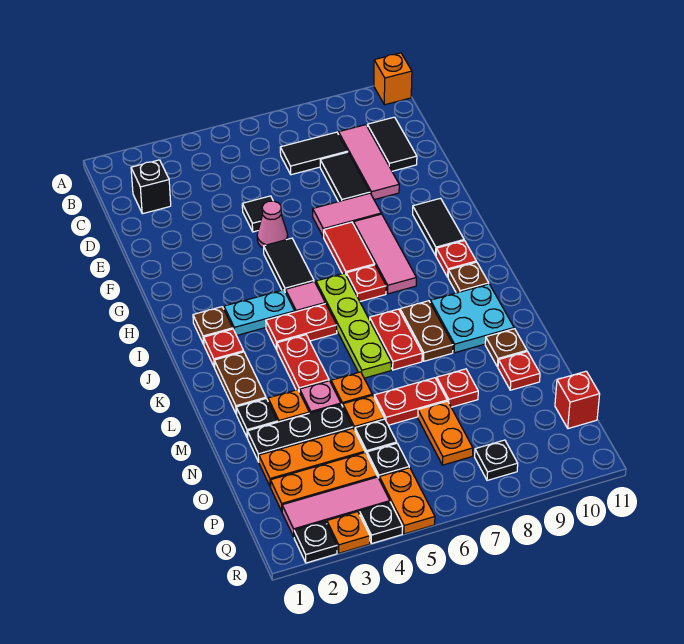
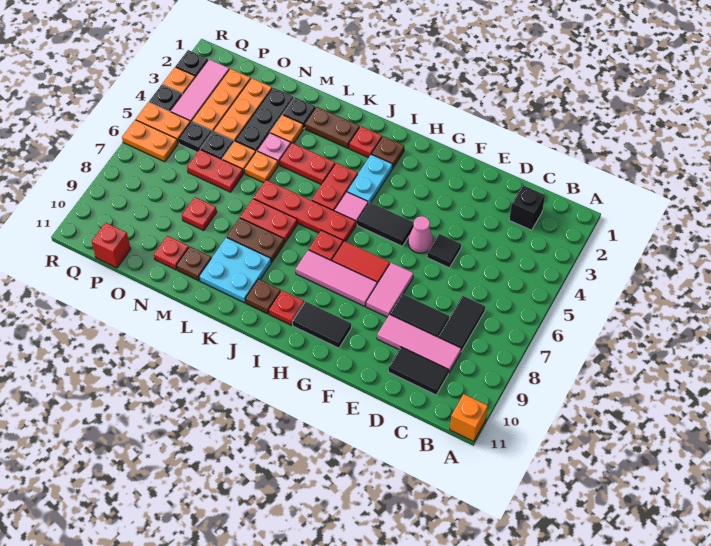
lime plate I6:L6 level 1 -> red plate I6:L6 level 1
red plate N6:N7 level 1 -> red plate N6:O6 level 1
orange plate O7:P7 level 1 -> orange plate Q6:R6 level 1
black plate Q8 level 1 -> none

